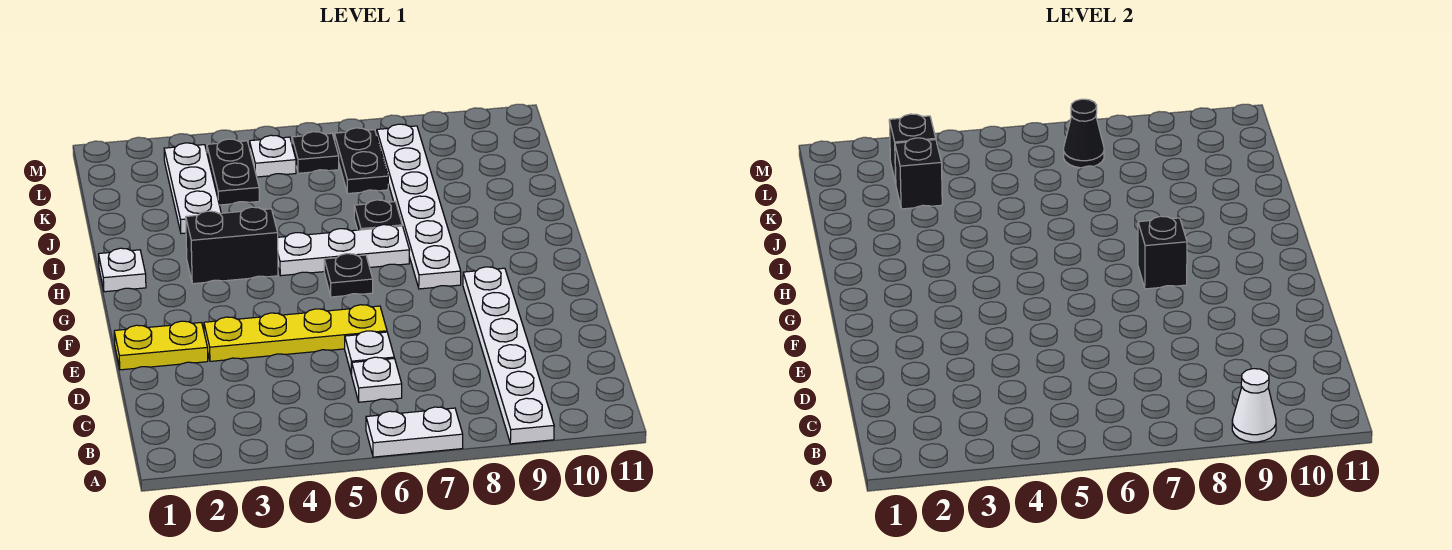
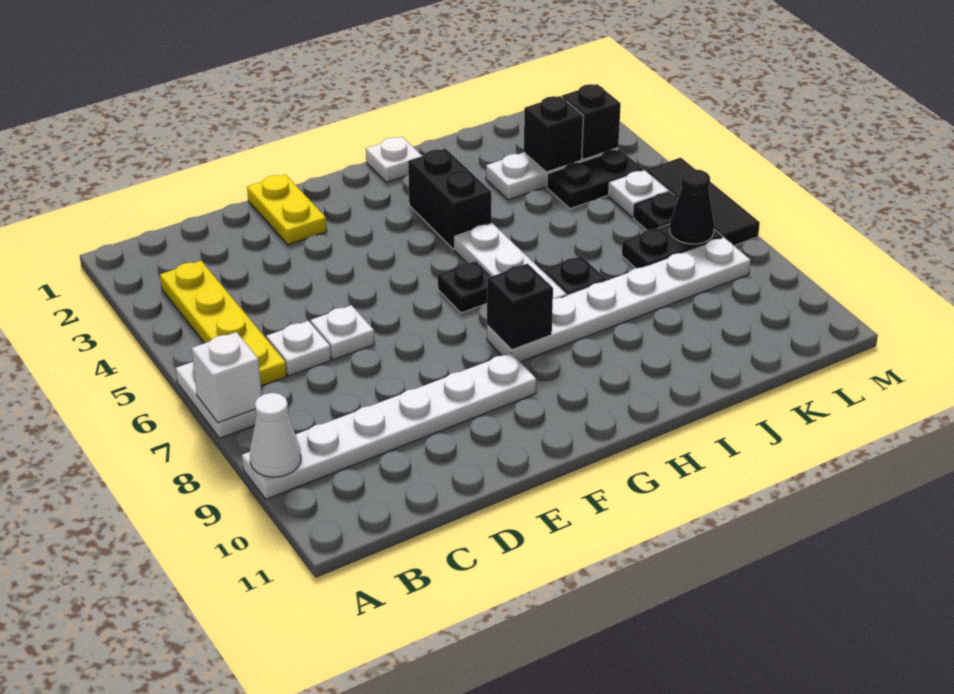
none -> white brick A7 level 2
yellow plate E3:E6 level 1 -> yellow plate B3:B6 level 1
none -> black tile M5:M7 level 1

